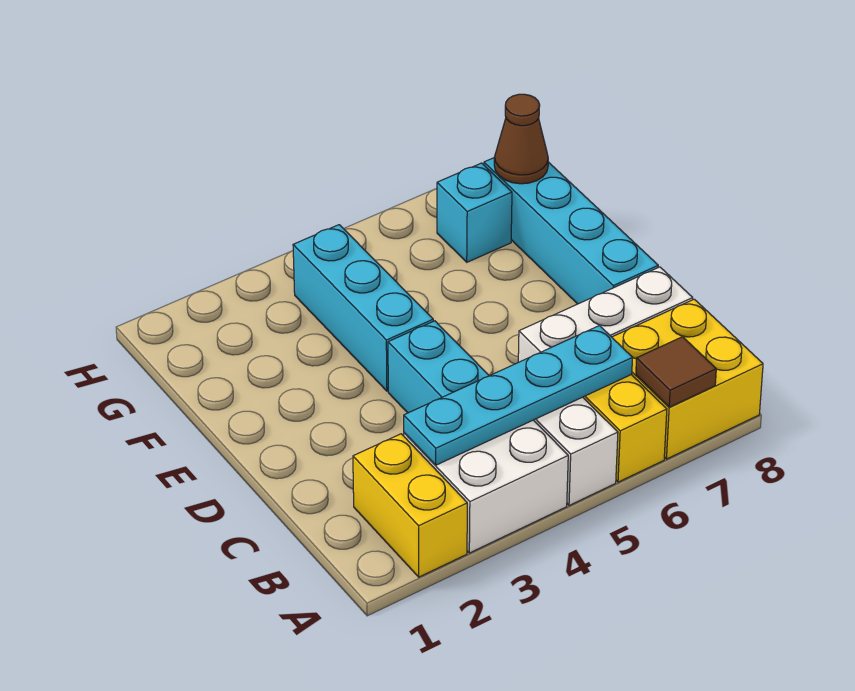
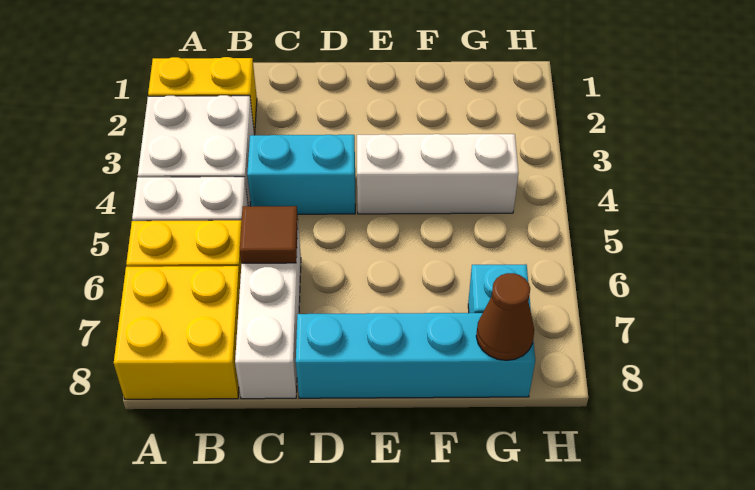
brown tile A7 level 2 -> brown tile C6 level 2
cyan plate B3:B6 level 2 -> none
cyan brick E4:G4 level 1 -> white brick E4:G4 level 1

